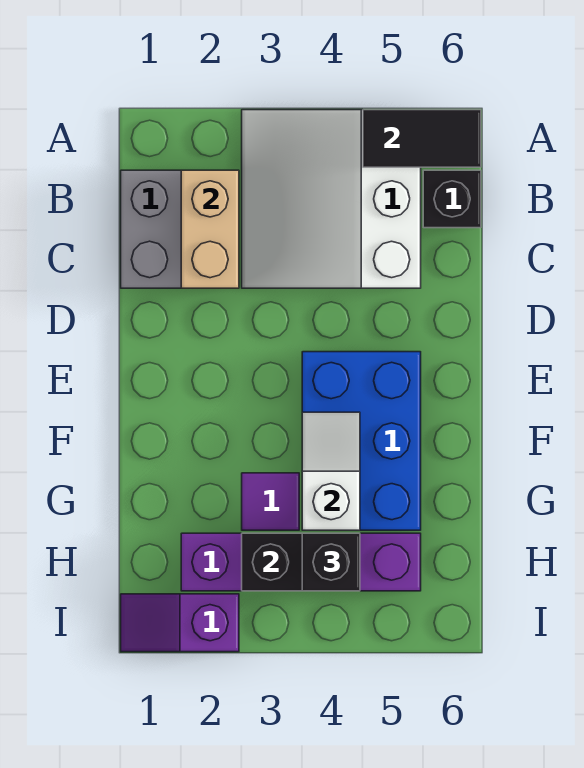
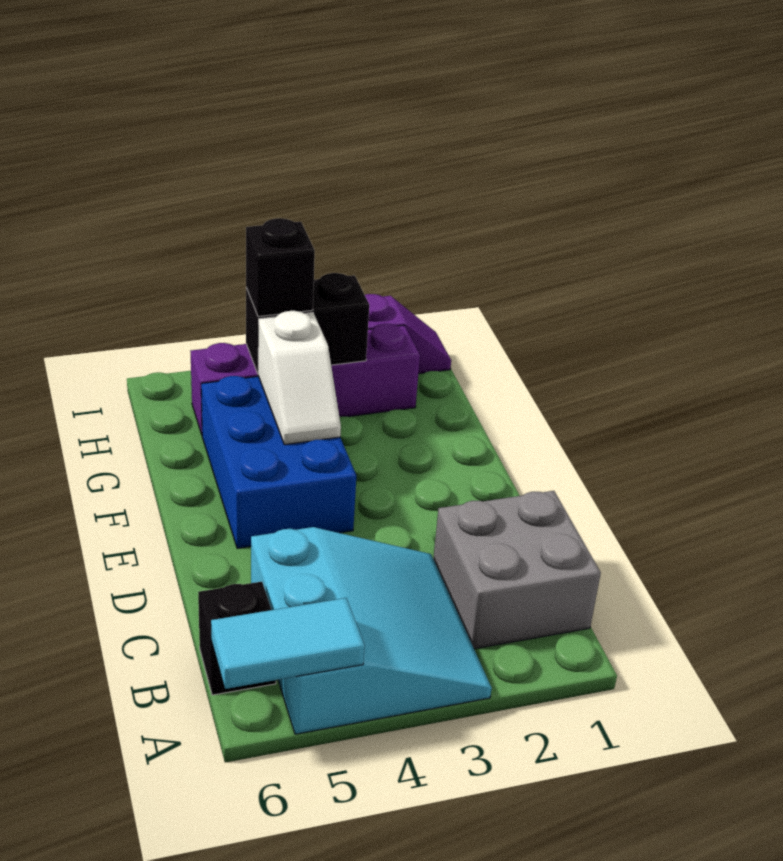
white slope A3:C5 level 1 top 5 -> cyan slope A3:C5 level 1 top 5
black tile A5:A6 level 2 -> cyan tile A5:A6 level 2
tan brick B2:C2 level 2 -> none
purple tile G3 level 1 -> none

